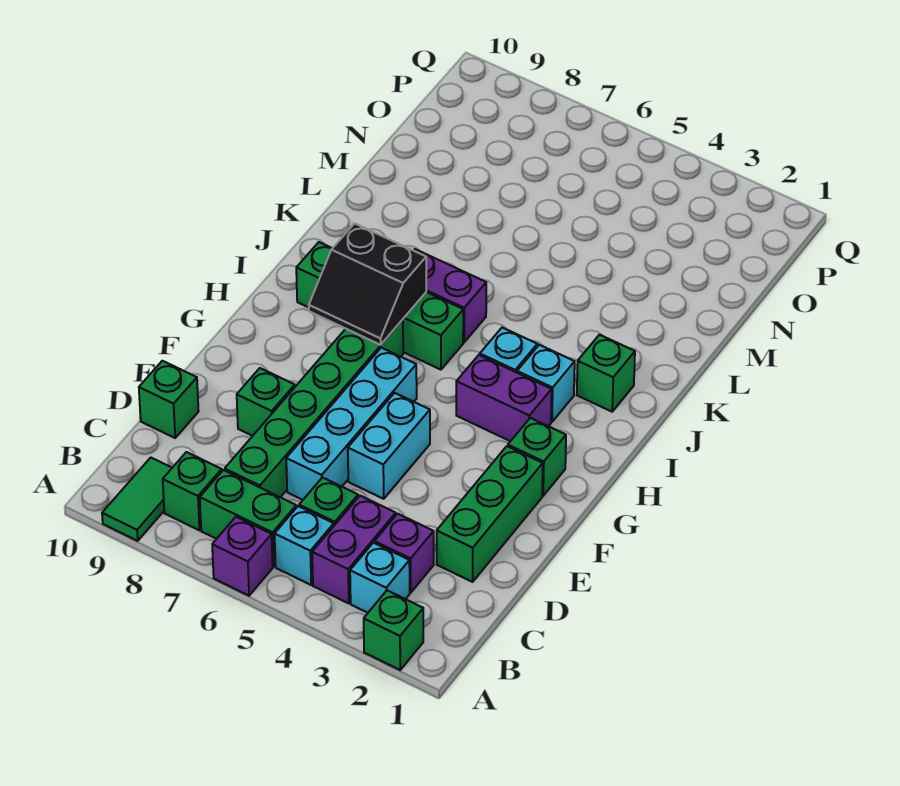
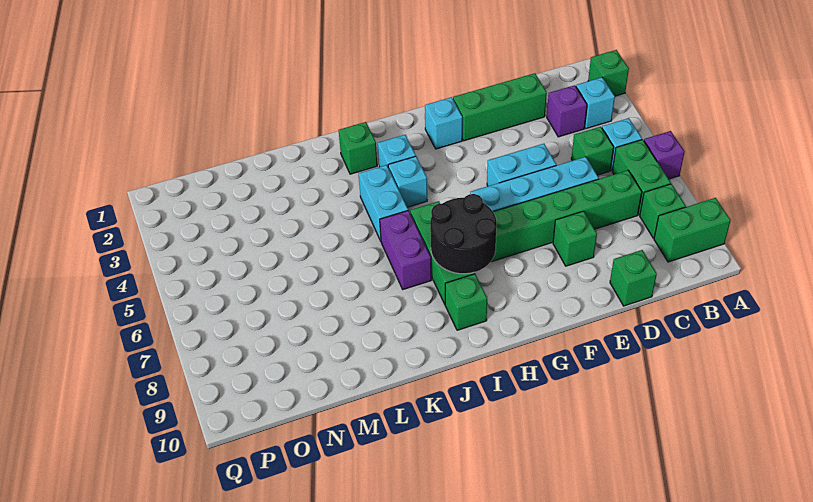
green tile A9:B9 level 1 -> green brick A9:B9 level 1
purple brick B4:C4 level 1 -> none
green brick G2 level 1 -> cyan brick G2 level 1
purple brick H3:H4 level 1 -> none
black slope H7:I8 level 2 top I -> black round brick H7:I8 level 2
none -> cyan brick J4:J5 level 1

